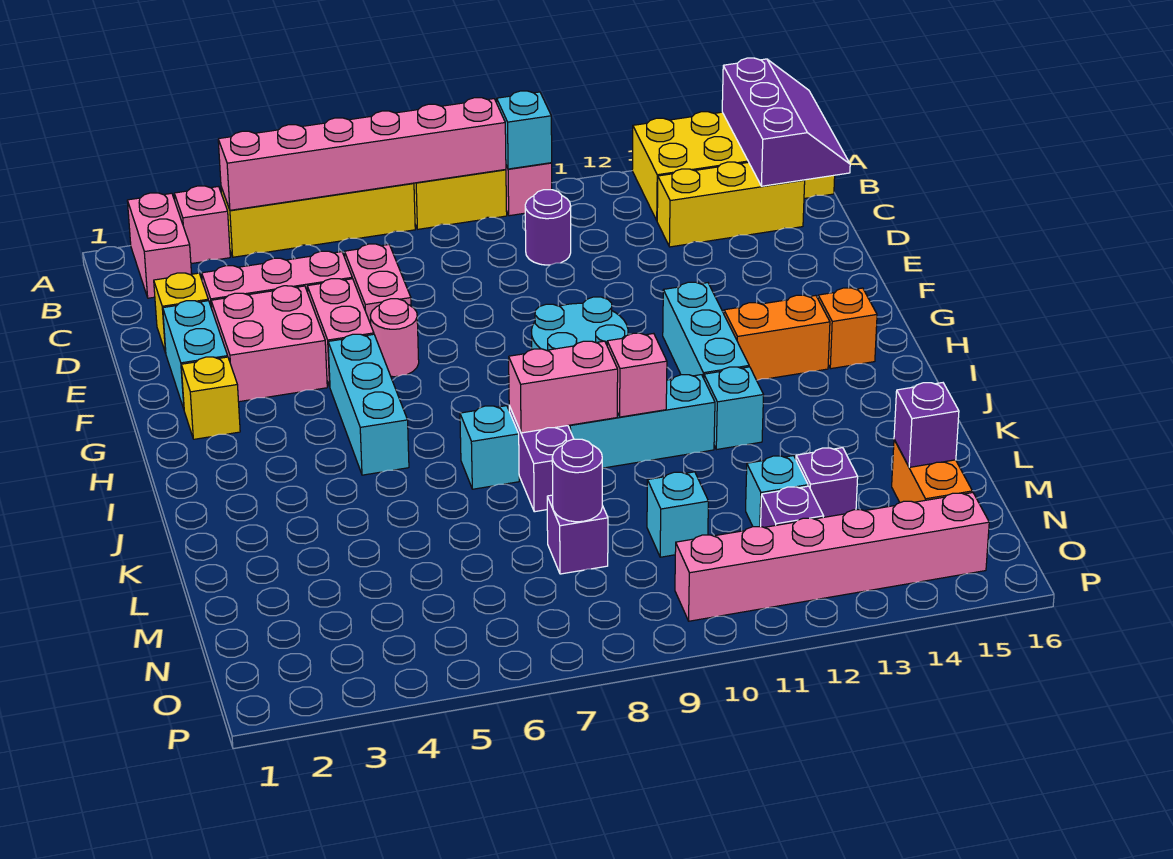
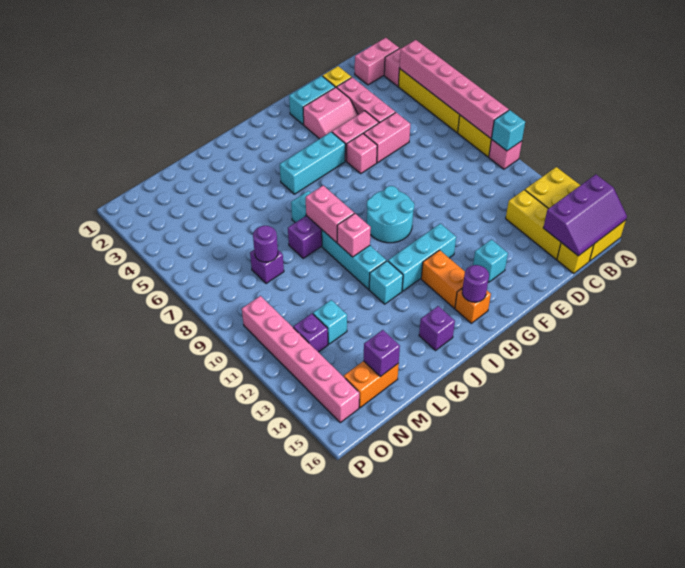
purple round brick C10 level 1 -> purple round brick H15 level 2
pink brick E3:F4 level 1 -> pink slope E3:F4 level 1 top 3
pink round brick F6 level 1 -> pink brick F6 level 1
yellow brick G2 level 1 -> yellow brick C16 level 1
cyan brick M10 level 1 -> cyan brick F14 level 1
purple brick M13 level 1 -> purple brick J15 level 1

